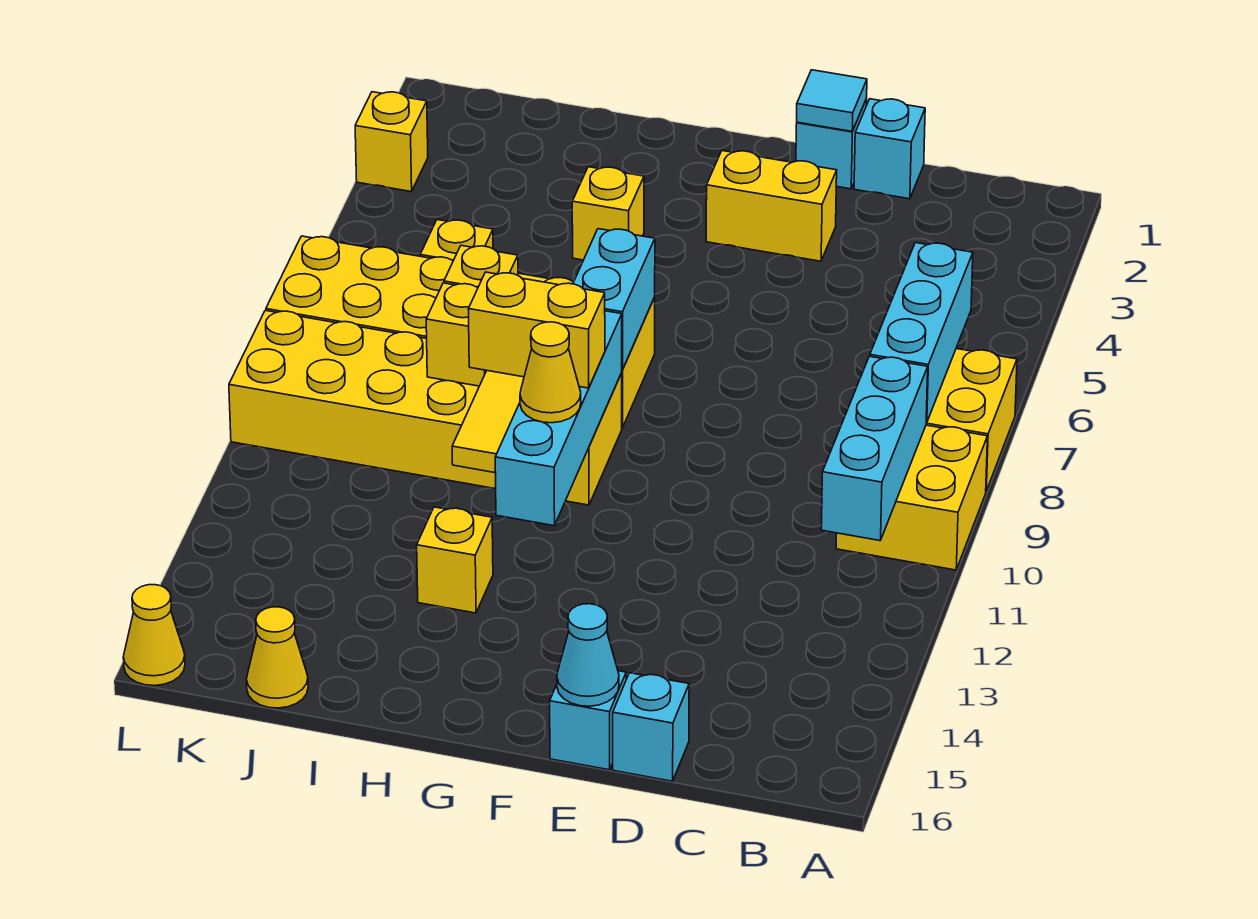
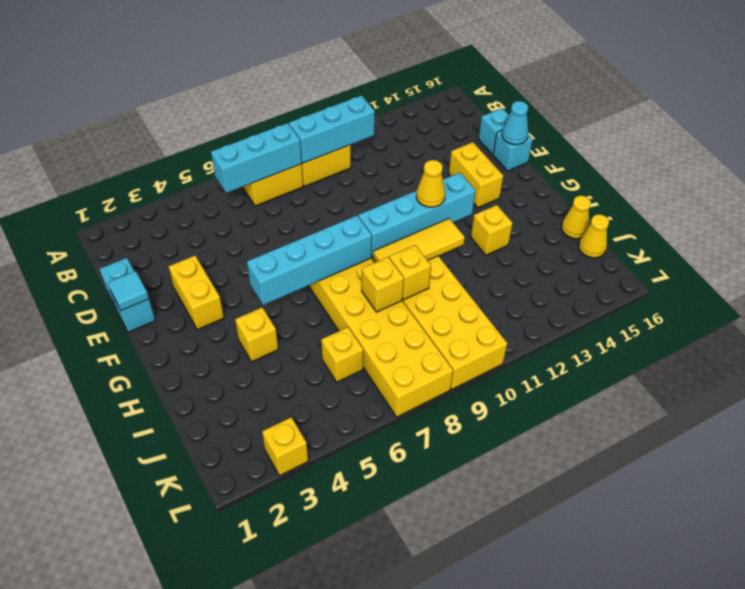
cyan brick G7:G8 level 2 -> cyan brick G5:G8 level 2
yellow brick G10:H10 level 3 -> yellow brick E14:F14 level 1
yellow cone L16 level 1 -> yellow cone I16 level 1

